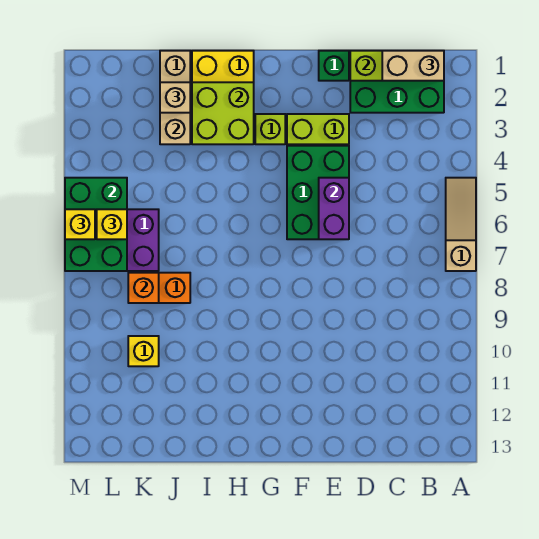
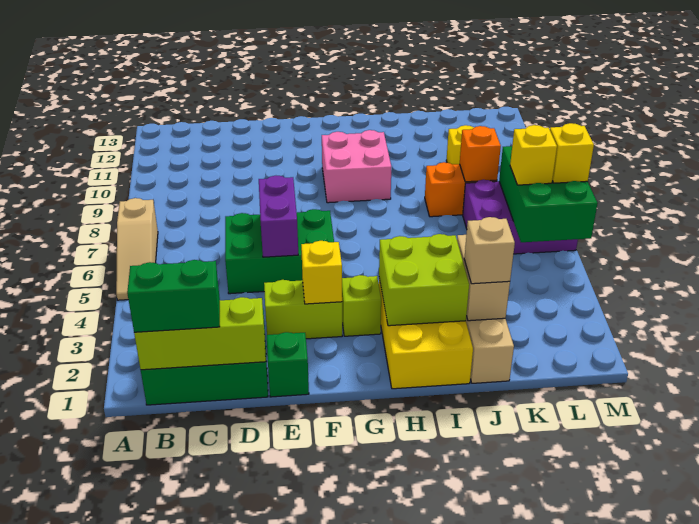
tan brick B1:C1 level 3 -> green brick B1:C1 level 3
green brick E4:F6 level 1 -> green brick D5:F6 level 1
none -> yellow brick F3 level 2
none -> pink brick G9:H10 level 1

